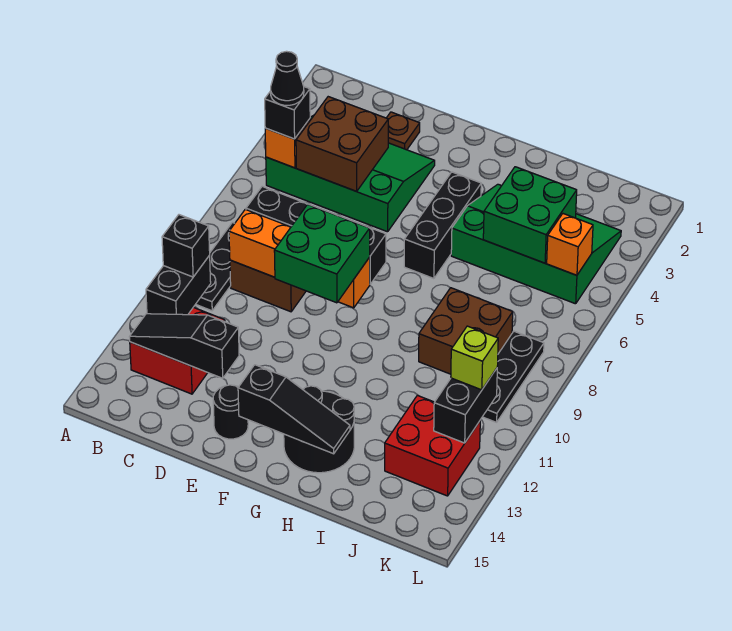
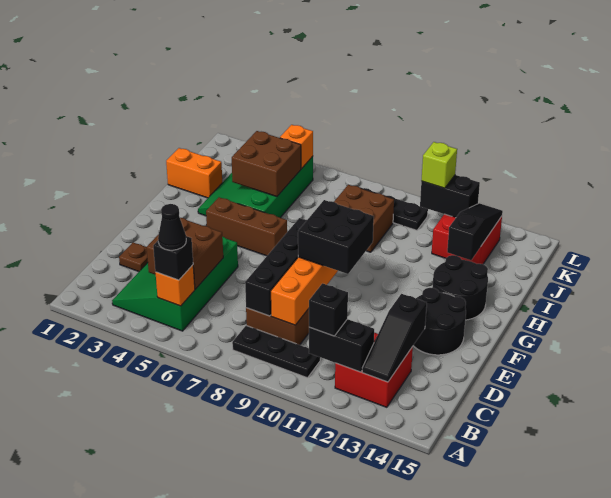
green brick E9:F10 level 3 -> black brick E9:F10 level 3
black round brick E14 level 1 -> black round brick E13:F14 level 1
black slope F14:H14 level 2 top F -> black slope I13:K13 level 2 top I
black brick G4:G6 level 1 -> brown brick G4:G6 level 1
none -> orange brick I1:I2 level 1
green brick I4:J5 level 2 -> brown brick I4:J5 level 2

